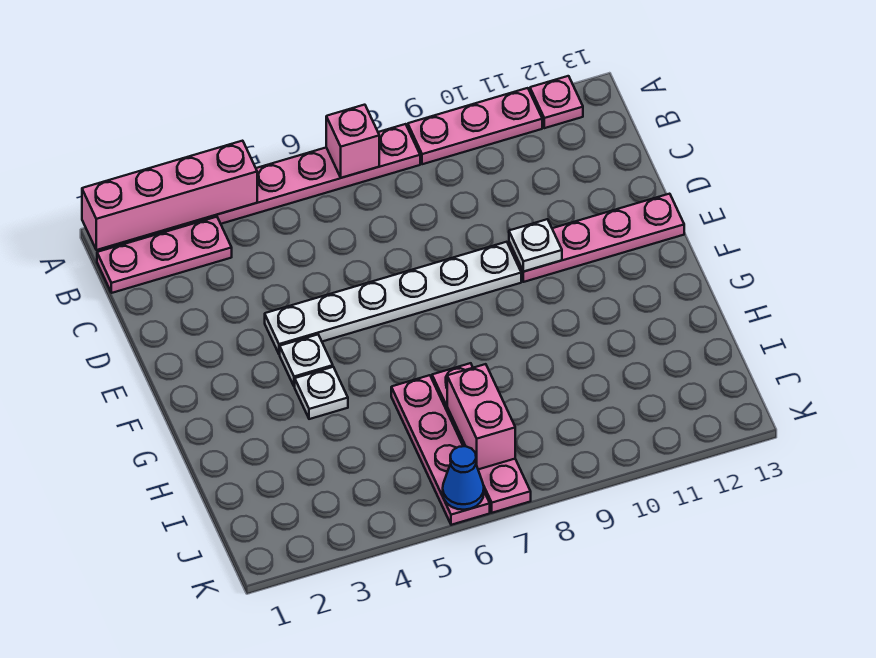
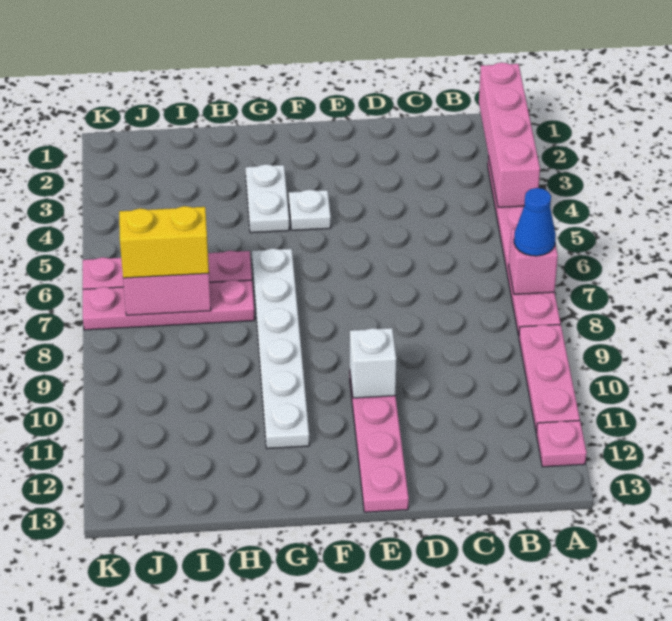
pink plate B1:B3 level 1 -> none
white plate E4:E9 level 1 -> white plate G6:G11 level 1
white plate E10 level 2 -> white brick E10 level 2
white plate G4 level 1 -> white plate G3:G4 level 1
none -> yellow brick I7:J7 level 3
blue cone K6 level 2 -> blue cone A7 level 3

